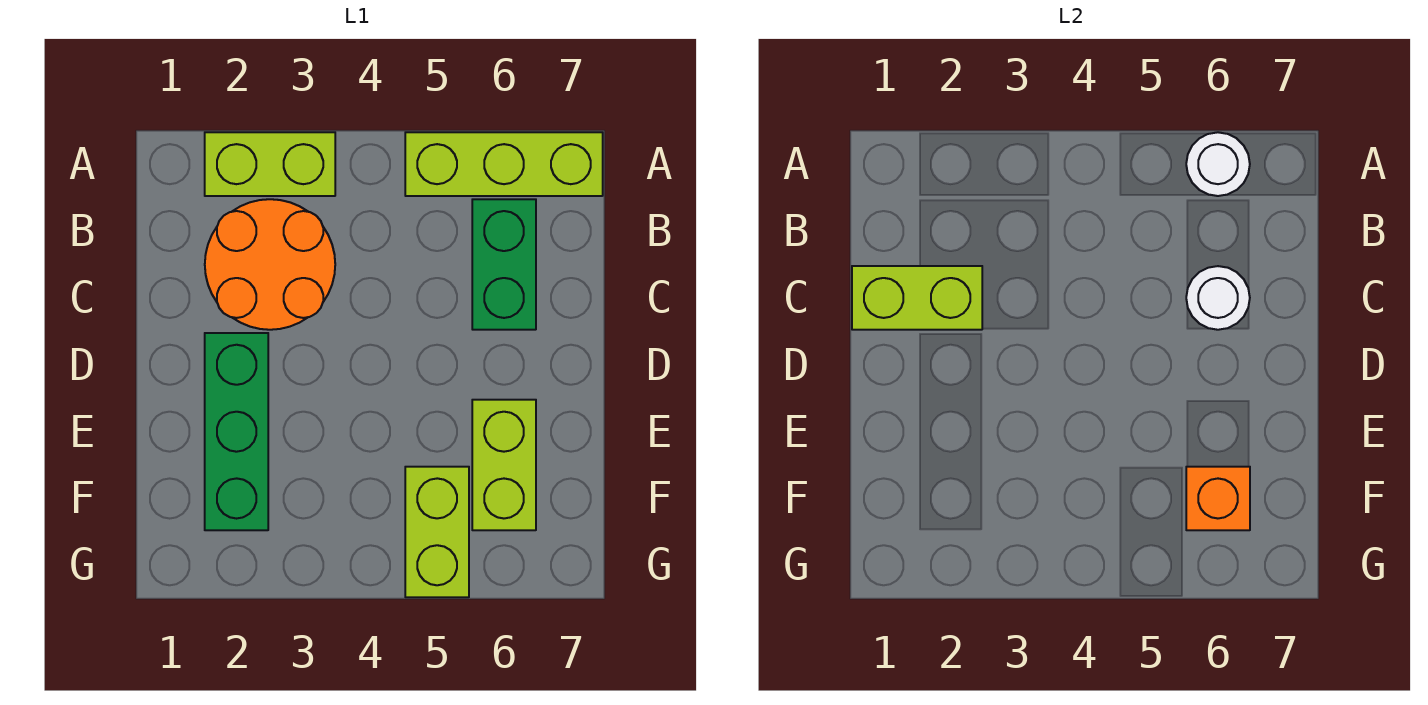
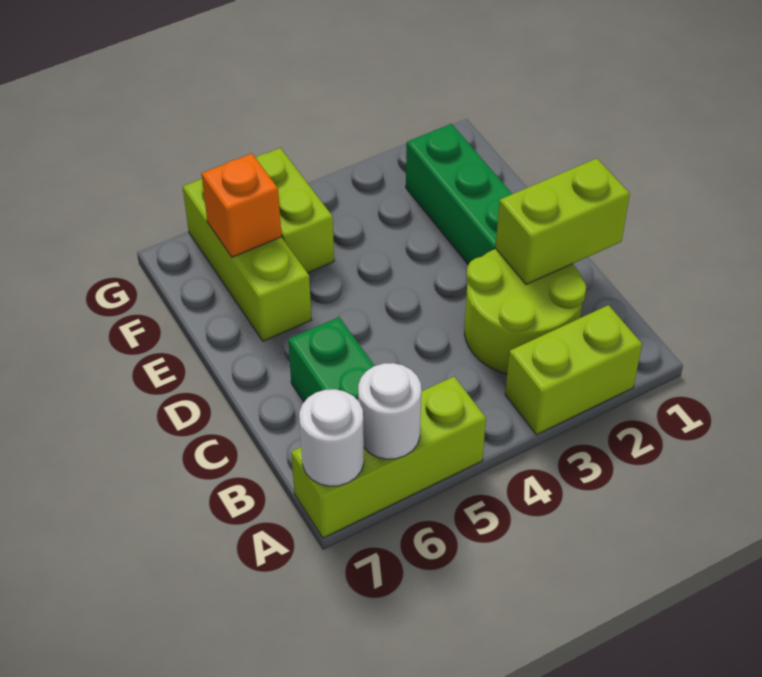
orange round brick B2:C3 level 1 -> lime round brick B2:C3 level 1
white round brick C6 level 2 -> white round brick A7 level 2
lime brick E6:F6 level 1 -> lime brick E6:G6 level 1

